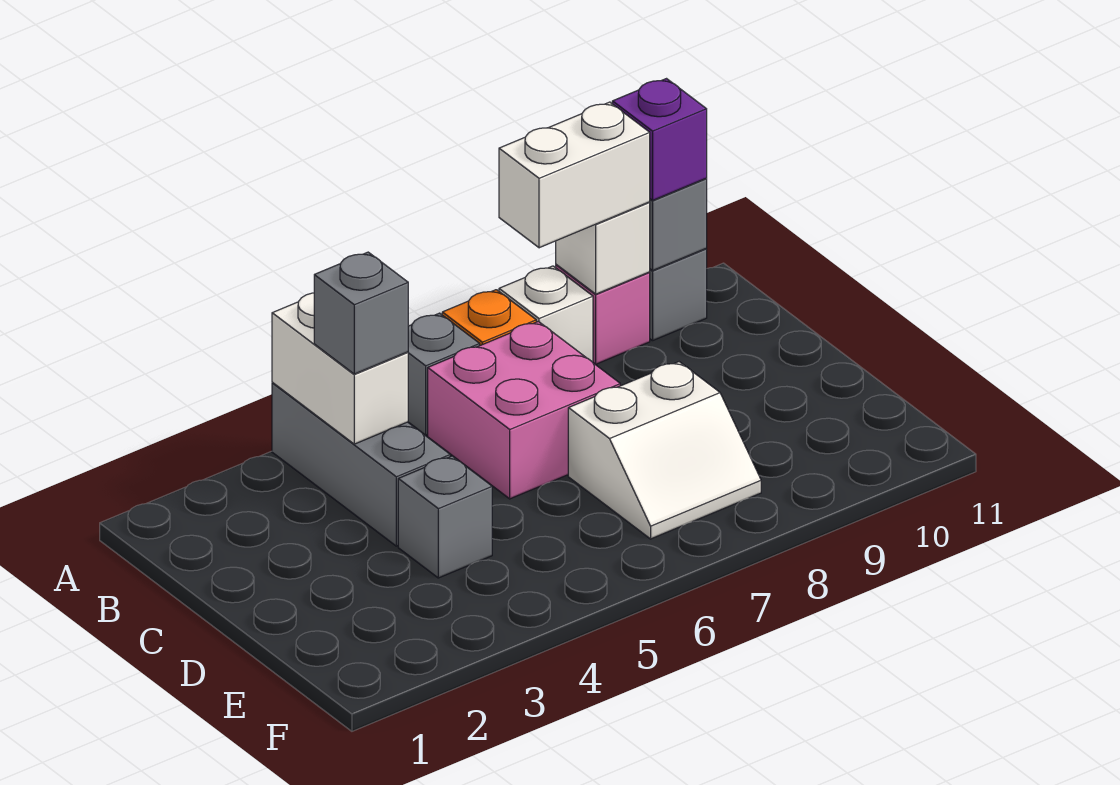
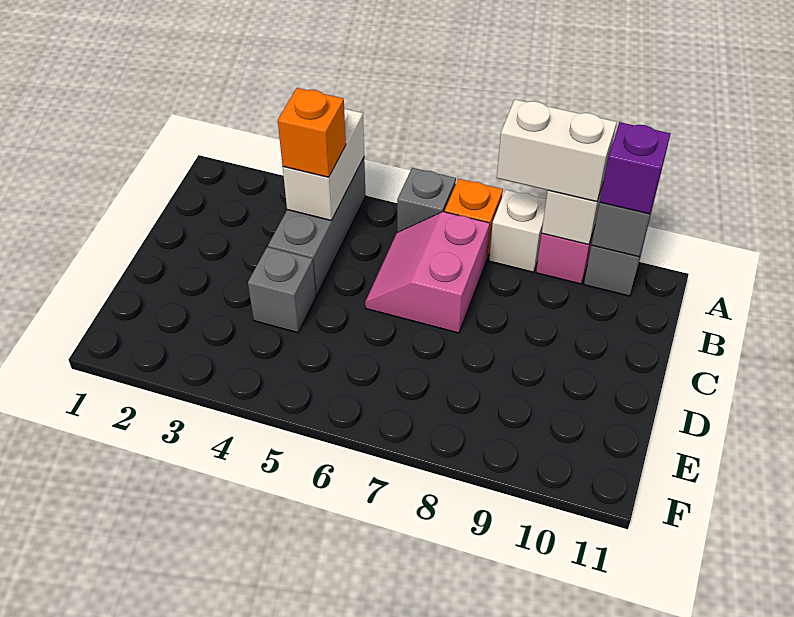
grey brick B4 level 3 -> orange brick B4 level 3
pink brick B6:C7 level 1 -> pink slope B6:C7 level 1 top 7
white slope D7:E8 level 1 top D -> none

